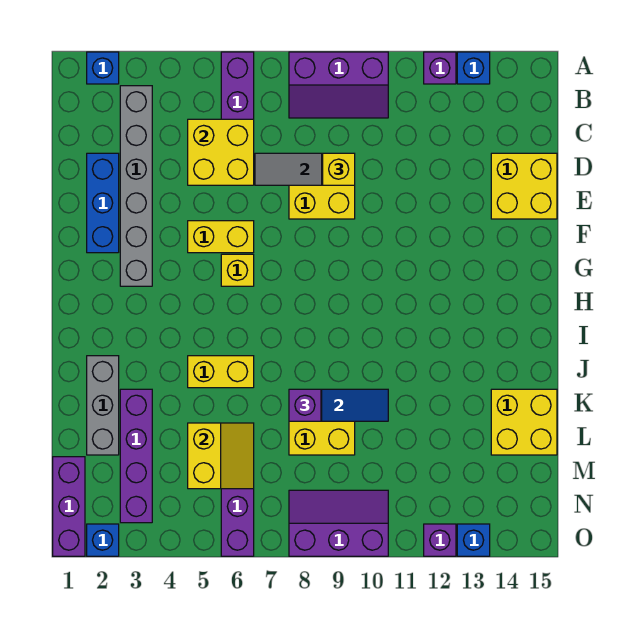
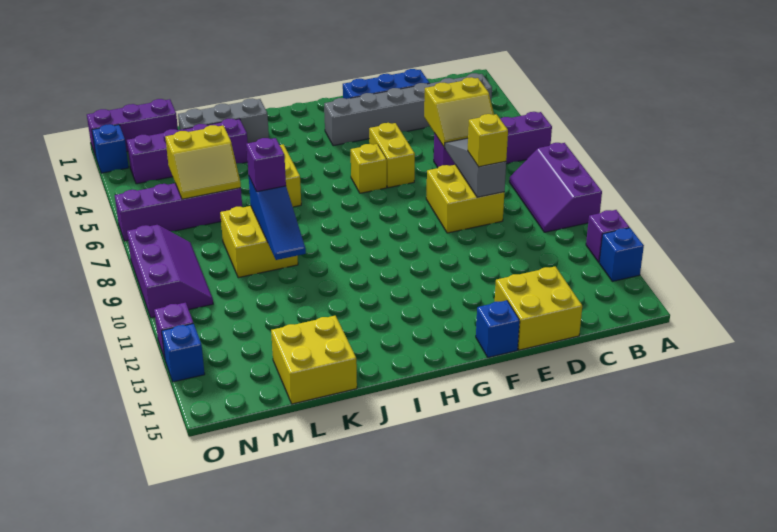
blue brick A2 level 1 -> blue brick F15 level 1
yellow brick C5:D6 level 2 -> yellow slope C5:D6 level 2 top 5

